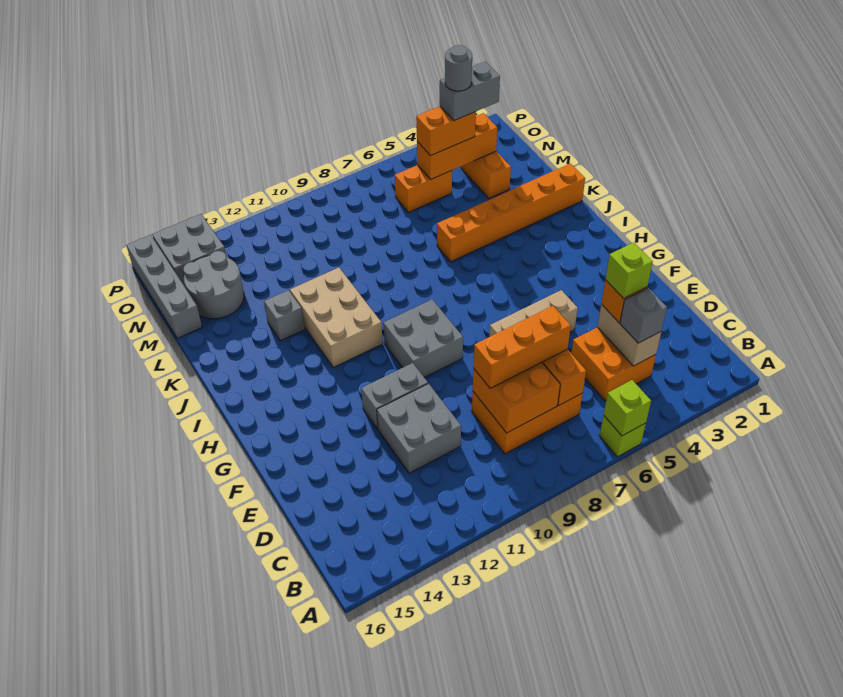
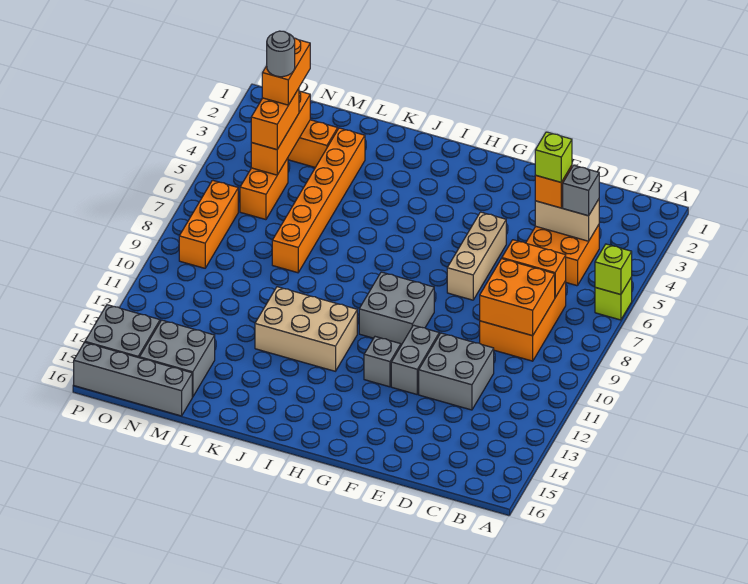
orange brick D7:D9 level 3 -> orange brick O7:O9 level 1
orange brick K1:K6 level 1 -> orange brick L3:L8 level 1
grey brick K13 level 1 -> grey brick G12 level 1
grey round brick M14:N15 level 1 -> grey brick M14:N15 level 1
grey brick N3:N4 level 4 -> orange brick N3:N4 level 4

